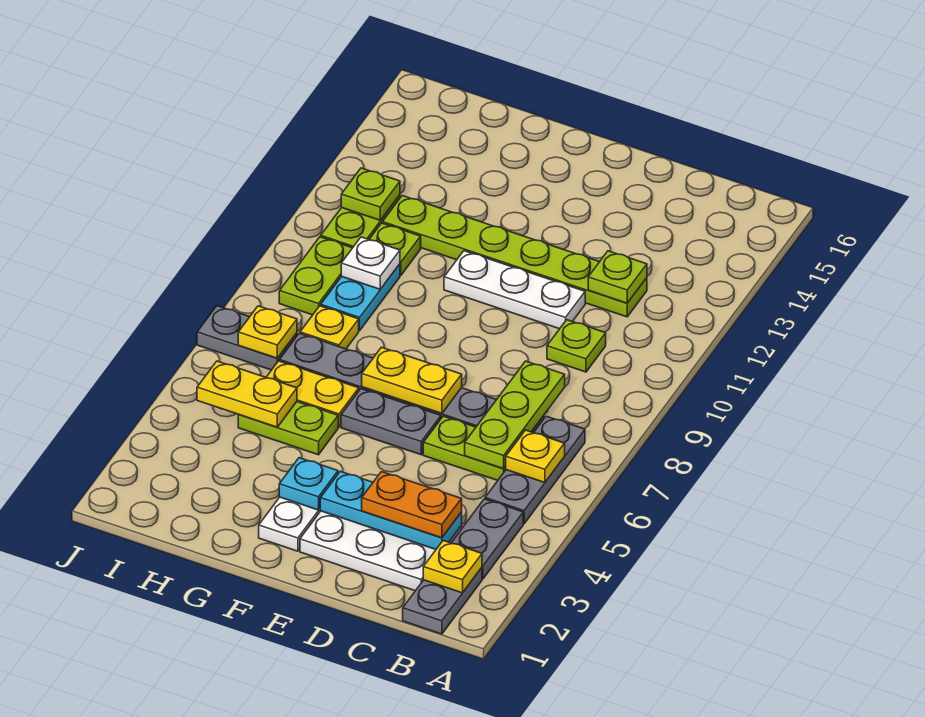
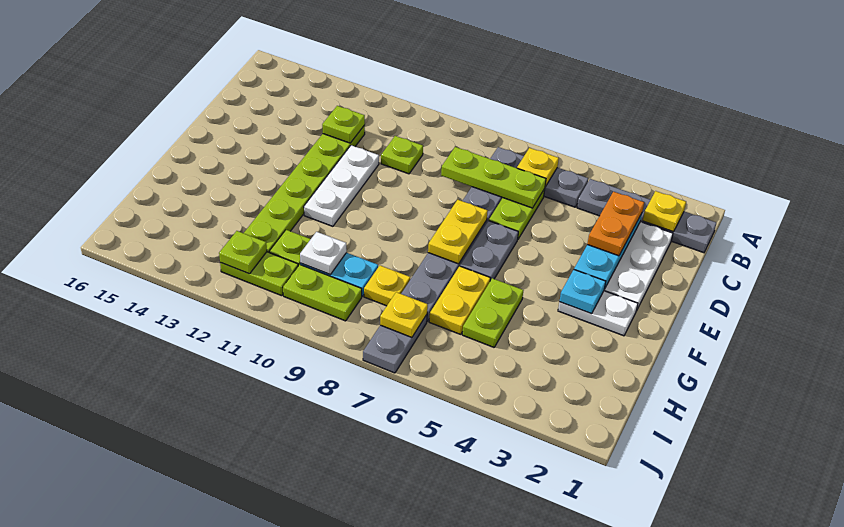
yellow plate H5:I5 level 2 -> none

